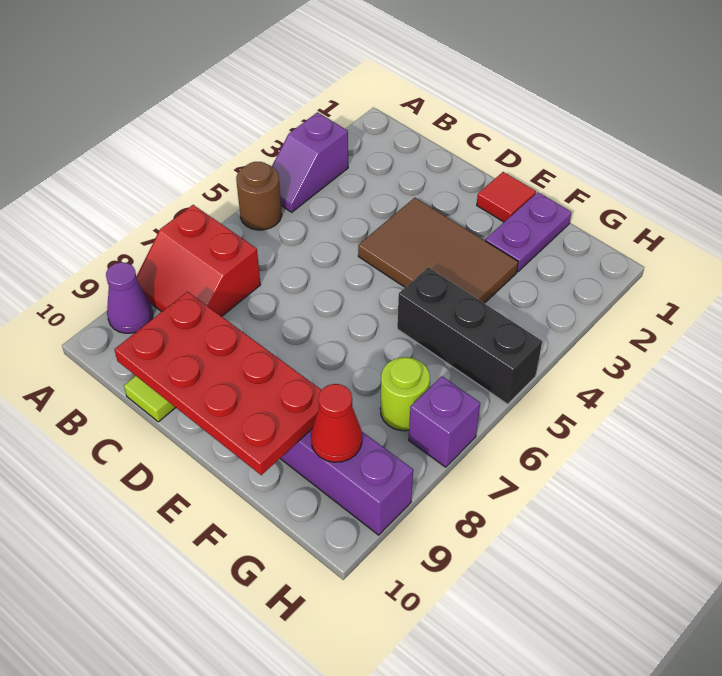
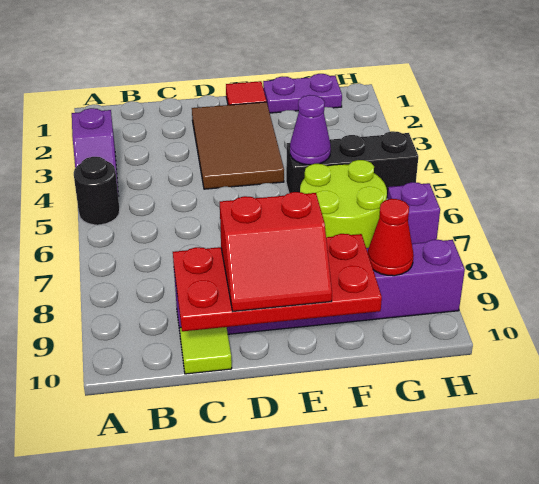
brown round brick A5 level 1 -> black round brick A5 level 1
red slope A7:B8 level 1 top 7 -> red slope D9:E10 level 3 top 9
purple cone A9 level 1 -> purple cone F5 level 2
brown tile D3:F4 level 1 -> brown tile D2:E4 level 1
purple plate F1:F2 level 1 -> purple plate F1:G1 level 1
lime round brick G7 level 1 -> lime round brick F6:G7 level 1

